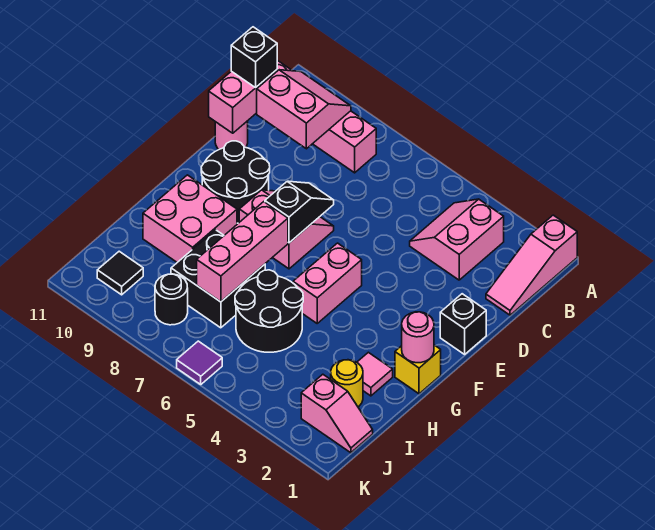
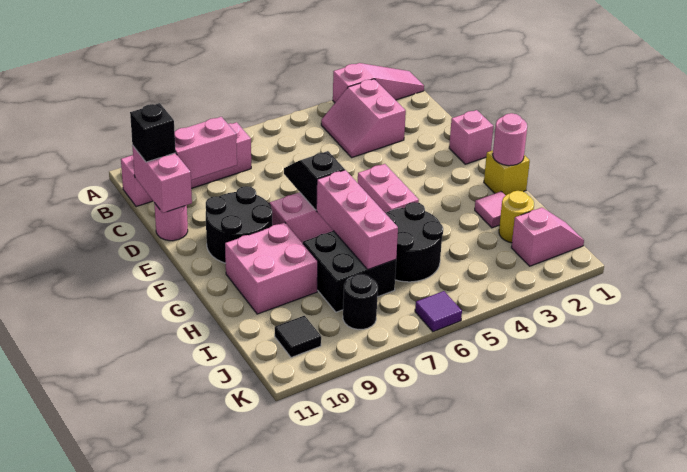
pink slope A1:C1 level 1 top A -> pink slope A1:A3 level 1 top 3
black brick E1 level 1 -> pink brick E1 level 1

